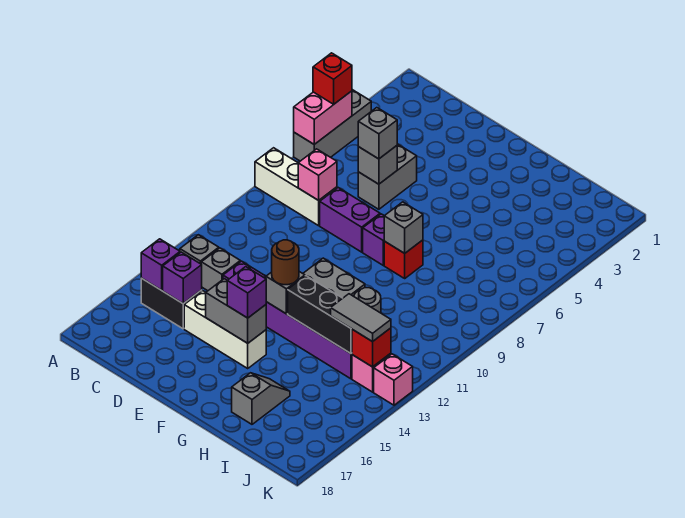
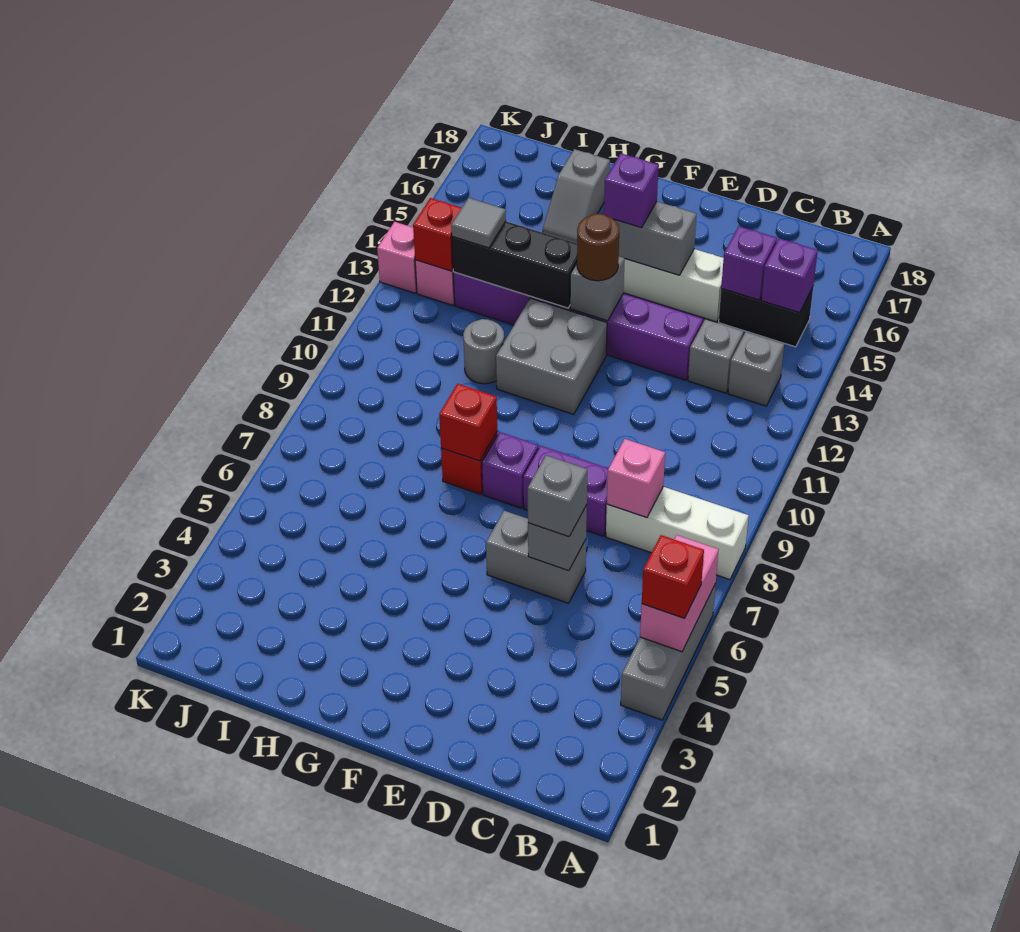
grey brick D5:D6 level 1 -> grey brick D6:E6 level 1
grey brick G8 level 2 -> red brick G8 level 2
grey tile I13:J13 level 3 -> grey tile I13 level 3

